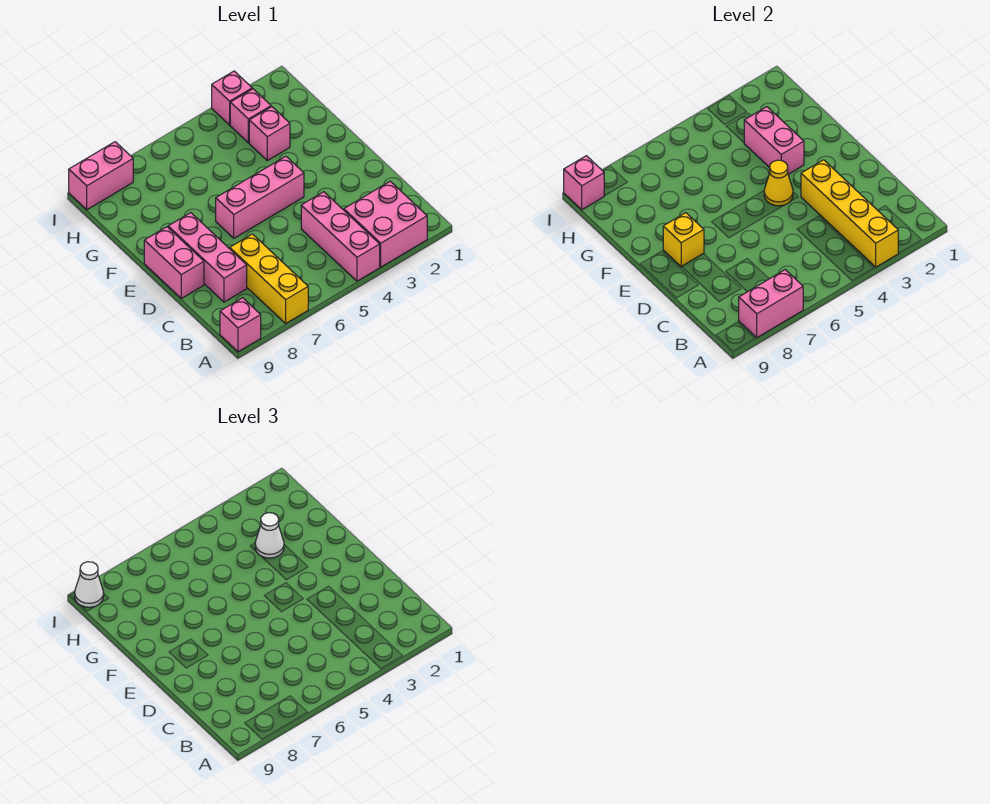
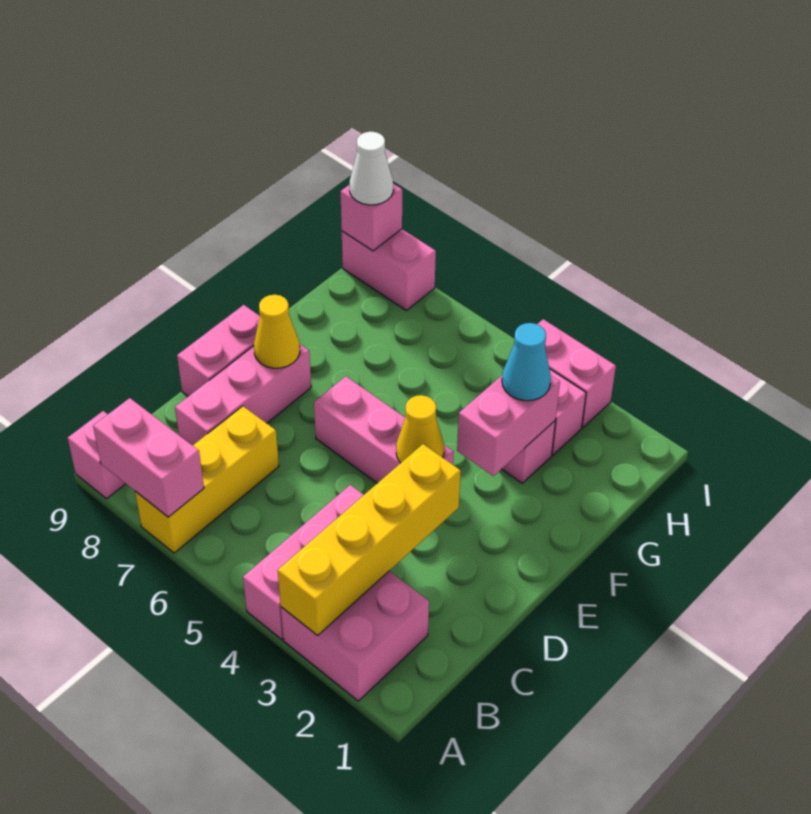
yellow brick E8 level 2 -> yellow cone E8 level 2
white cone G3 level 3 -> cyan cone G3 level 3
pink brick I3 level 1 -> pink brick I3:I4 level 1

